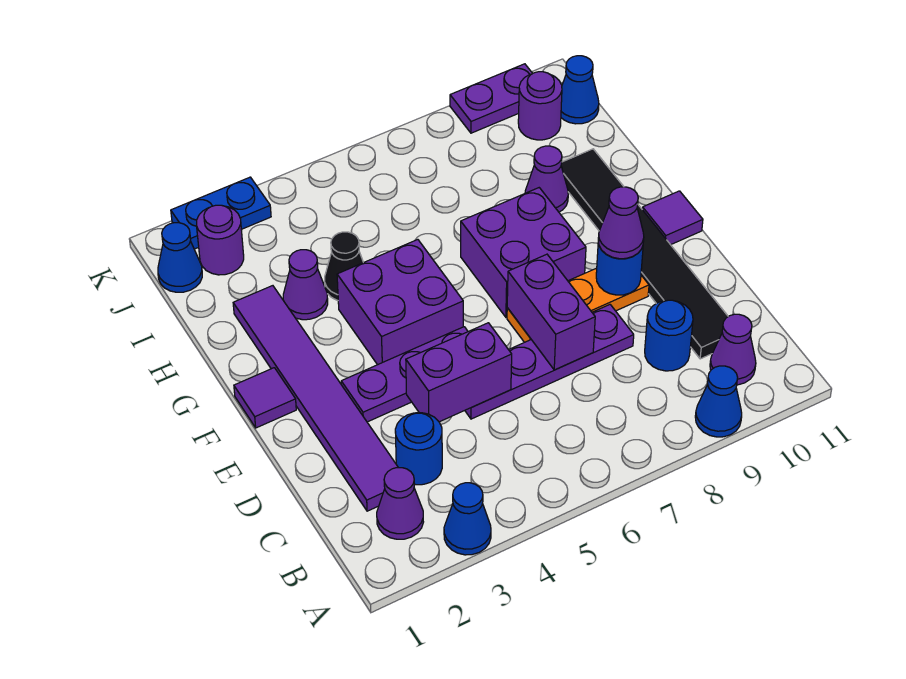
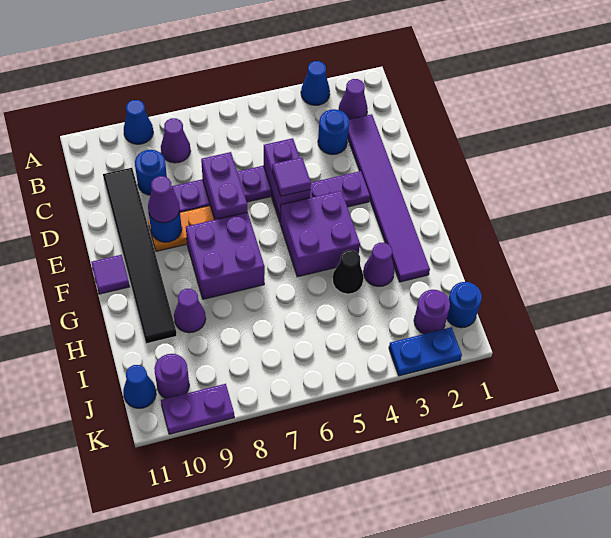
purple cone B10 level 1 -> purple cone B8 level 1
purple brick D4:D5 level 2 -> purple brick D5:E5 level 2
purple tile F1 level 1 -> purple tile E5 level 3
blue cone J1 level 1 -> blue round brick J1 level 1

